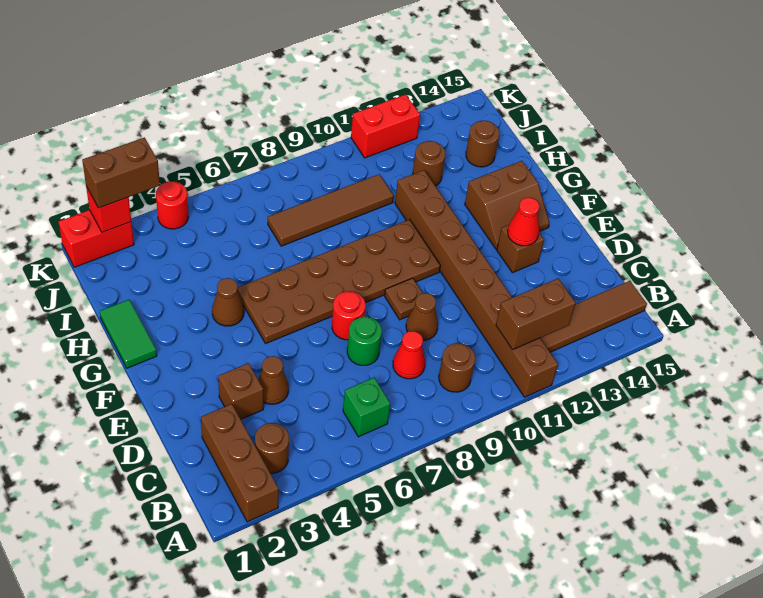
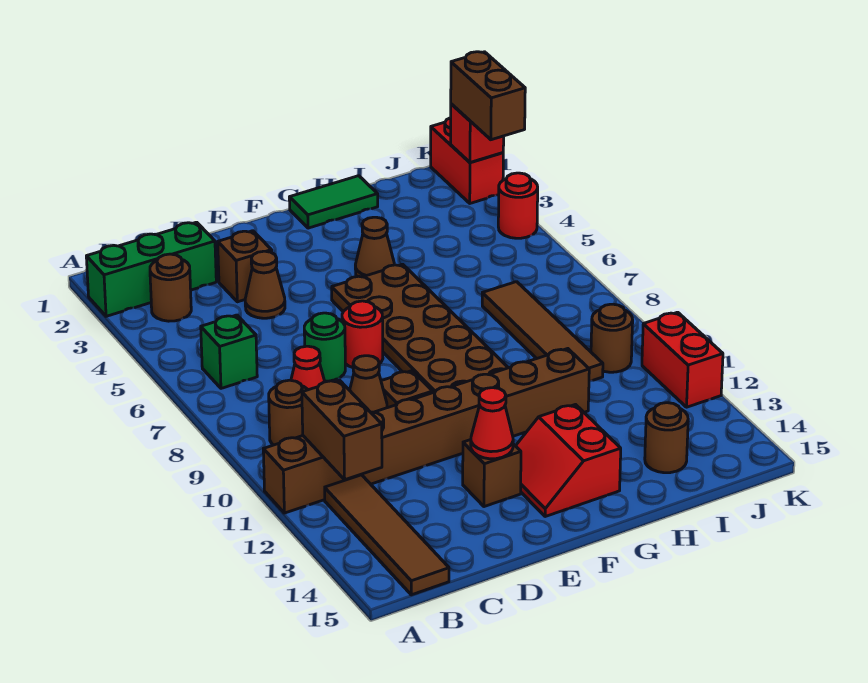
brown brick A2:C2 level 1 -> green brick A2:C2 level 1
brown slope F13:G14 level 1 top G -> red slope F13:G14 level 1 top G
brown round brick I12 level 1 -> brown round brick J10 level 1

